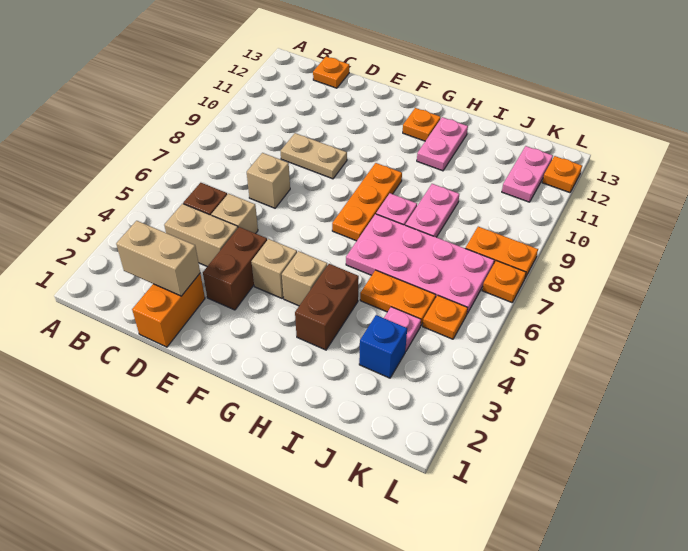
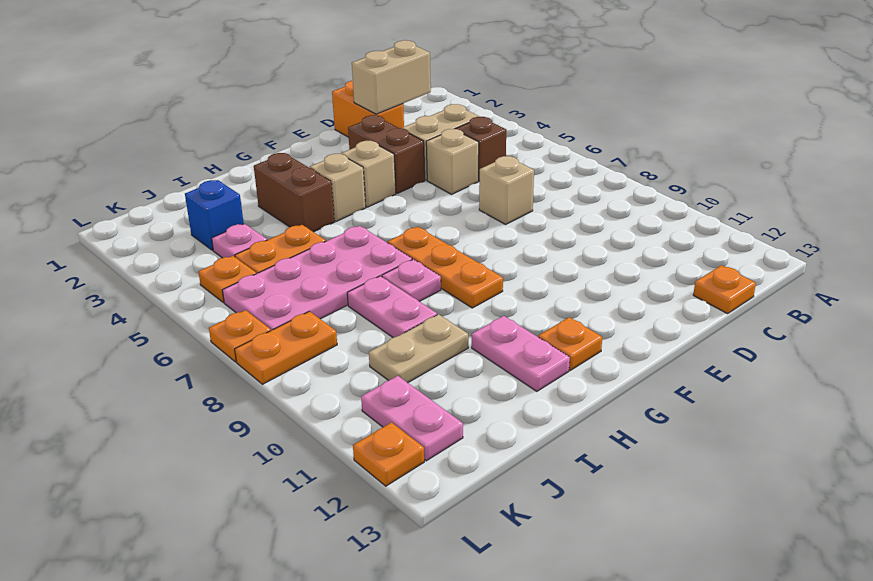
tan plate D9:E9 level 1 -> tan plate I10:J10 level 1

